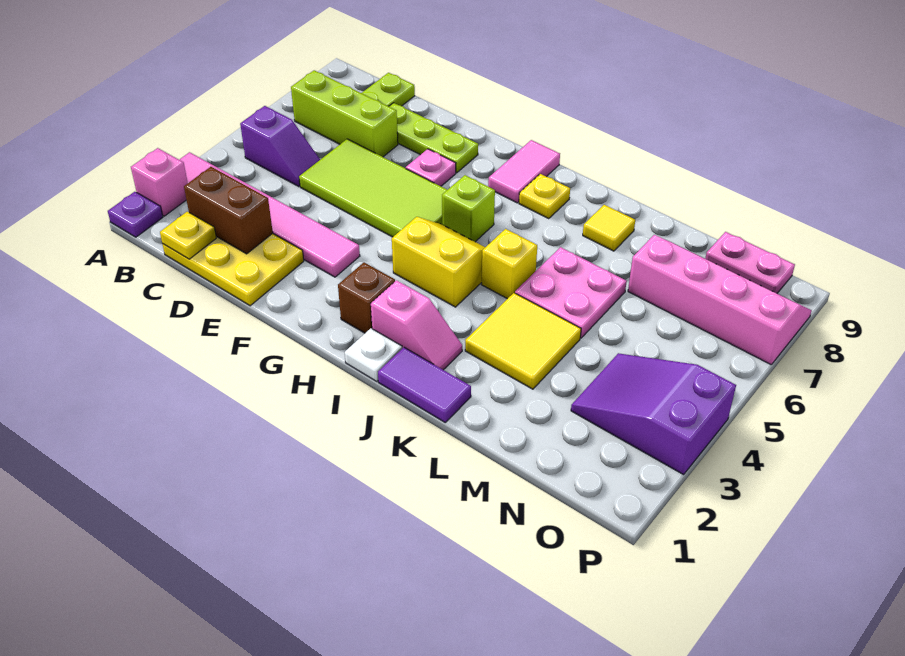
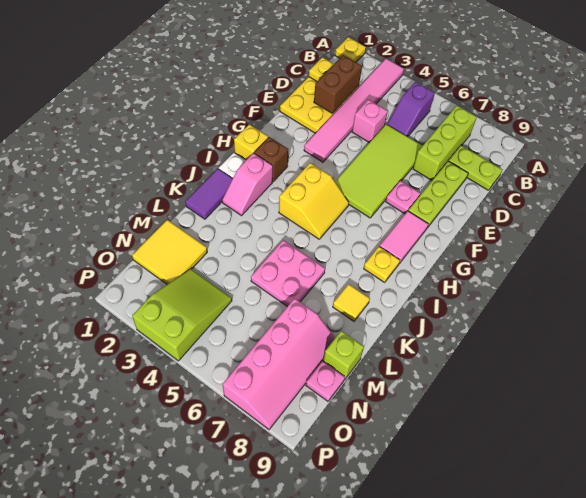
purple plate A1 level 1 -> yellow plate A1 level 1
pink brick A2 level 1 -> pink brick D4 level 1
lime brick H6 level 1 -> lime brick M9 level 1
pink tile H8:H9 level 1 -> pink tile G8:H8 level 1
yellow brick J5 level 1 -> yellow brick H1 level 1
yellow tile K3:L4 level 1 -> yellow tile M1:N2 level 1
purple slope N3:P4 level 1 top P -> lime slope N3:P4 level 1 top P
pink plate N9:O9 level 1 -> pink plate N9 level 1

